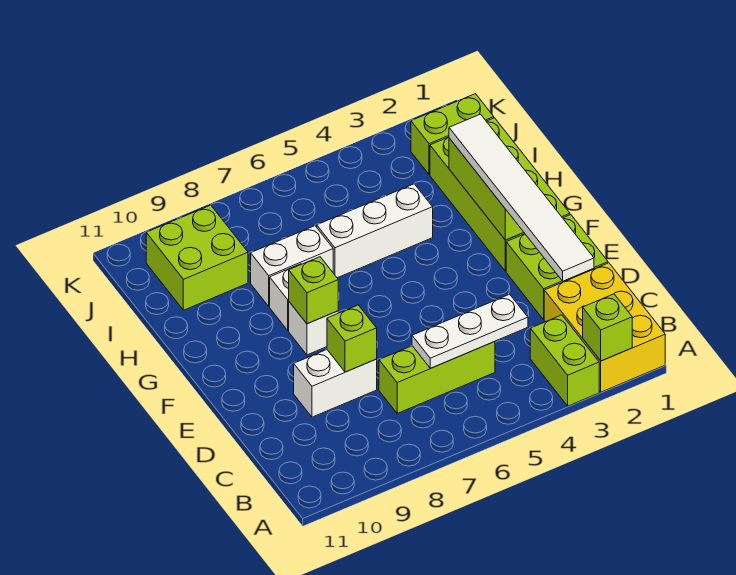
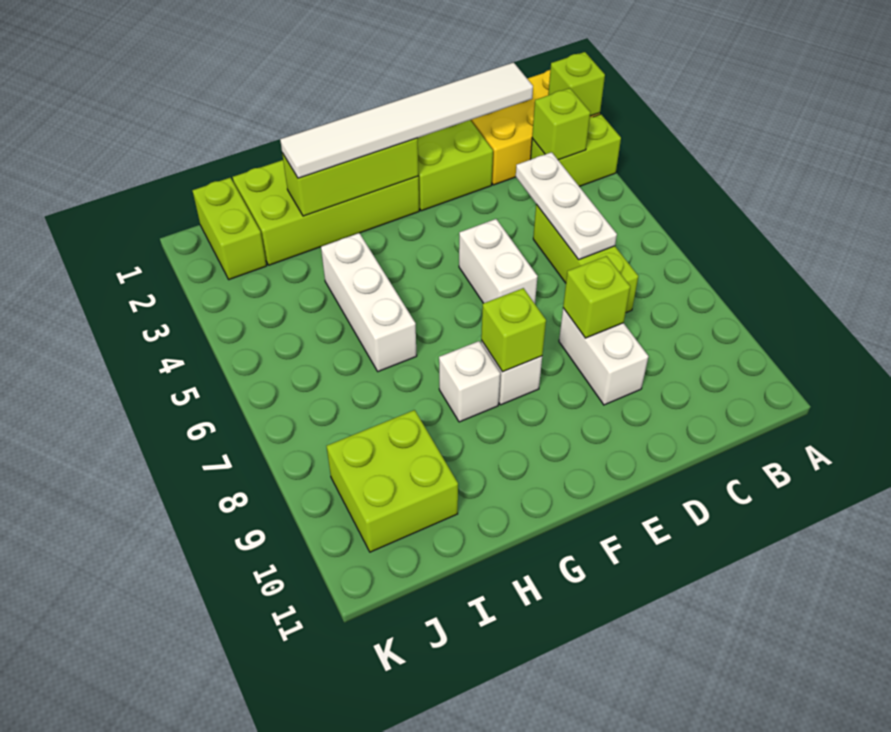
none -> lime brick B3 level 2
white brick H7:H8 level 1 -> white brick E5:E6 level 1

